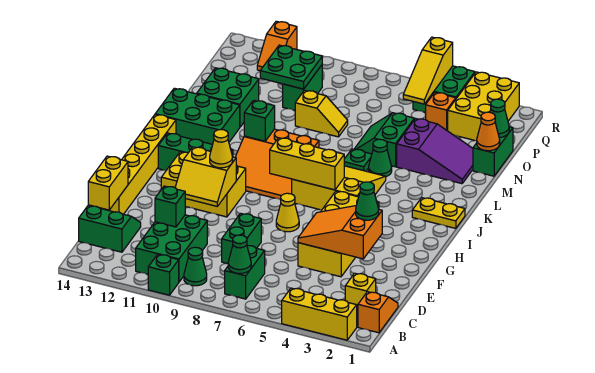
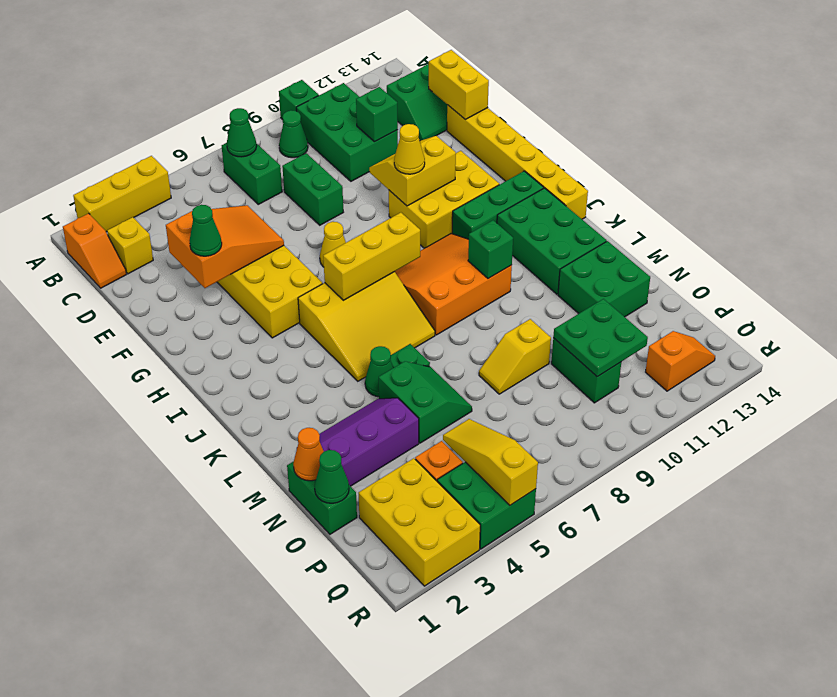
yellow plate J1:J2 level 1 -> none
green brick K12:L14 level 1 -> green brick J12:L13 level 1
purple slope M2:N4 level 1 top 4 -> purple slope M2:N4 level 1 top N
orange slope Q12:R12 level 1 top R -> orange slope Q12:Q13 level 1 top 12

